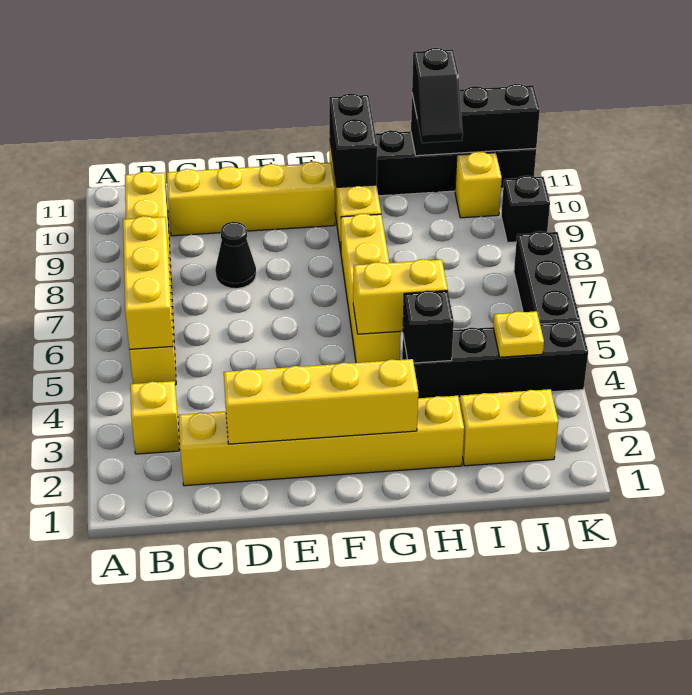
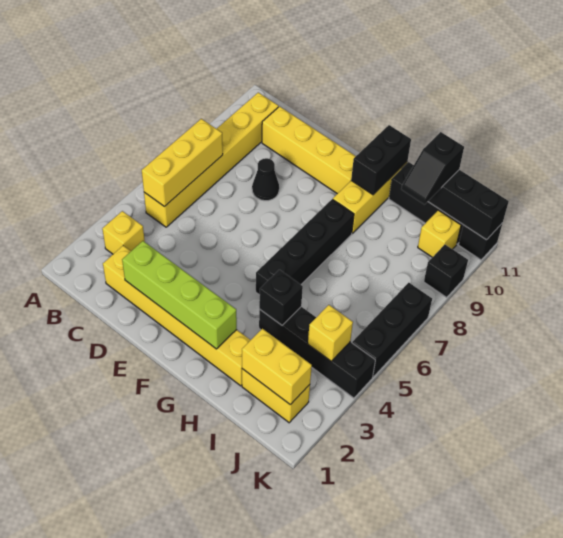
yellow brick D2:G2 level 2 -> lime brick D2:G2 level 2
yellow brick G5:G8 level 1 -> black brick G5:G8 level 1
yellow brick G5:H5 level 2 -> yellow brick I2:J2 level 2
yellow plate J4 level 2 -> yellow brick J4 level 2

